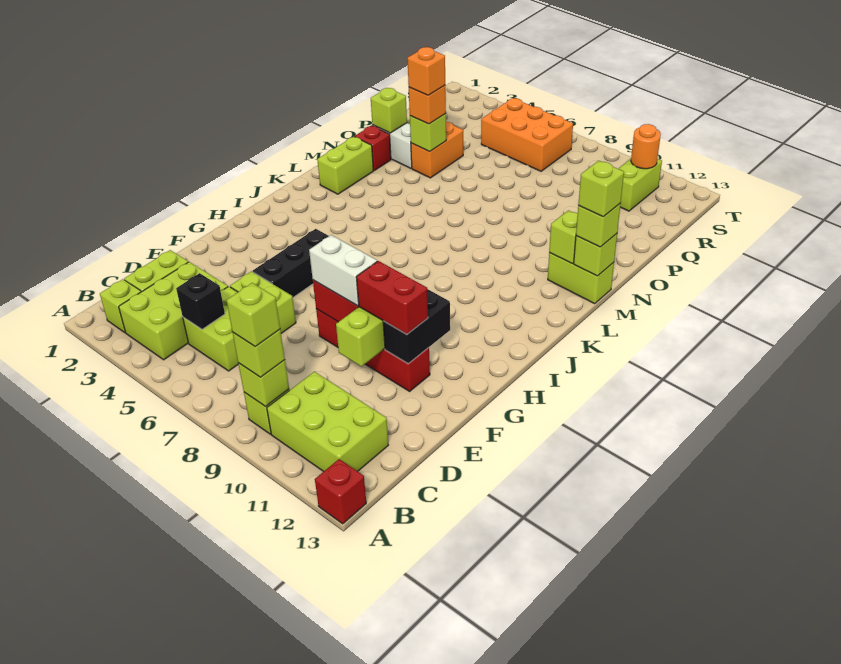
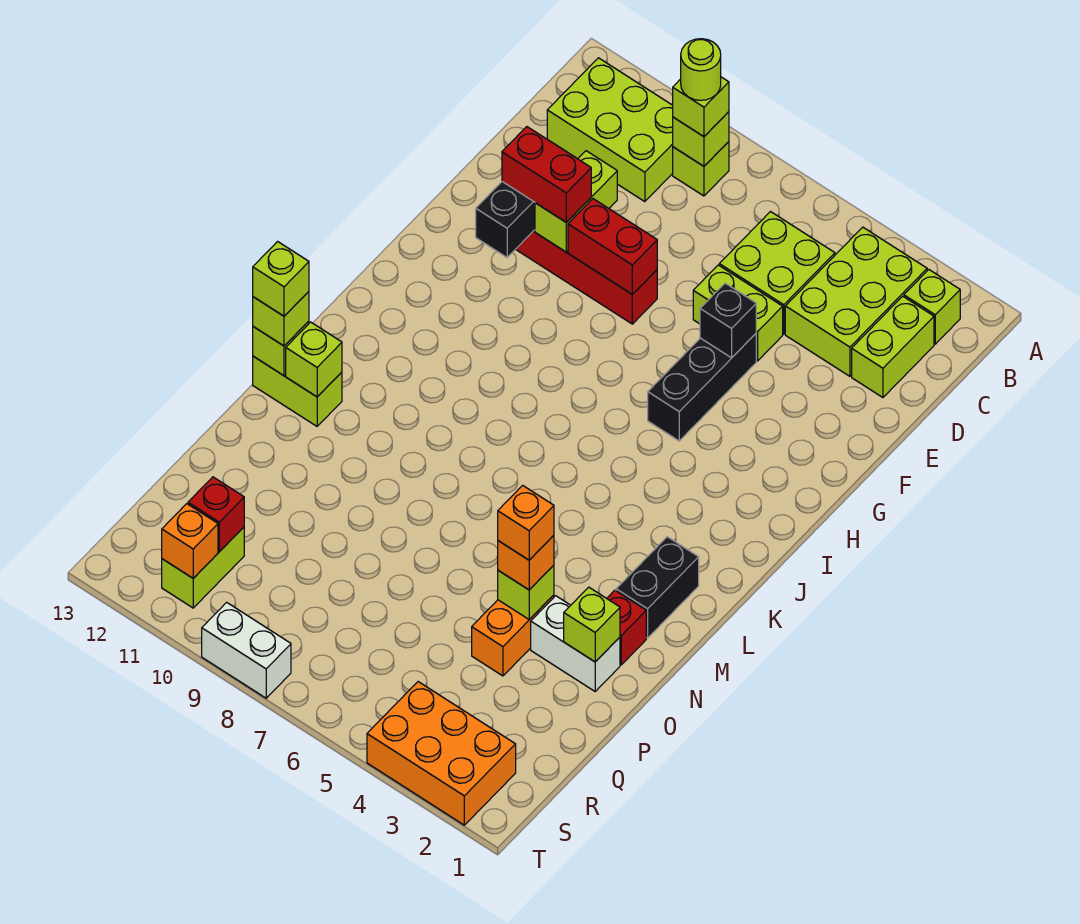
red brick A13 level 1 -> red brick R11 level 2
lime brick B9 level 4 -> lime round brick B9 level 4
black brick C5 level 2 -> black brick F5 level 2
white brick F8:F9 level 3 -> white brick T8:T9 level 1
lime brick L2:M2 level 1 -> black brick L2:M2 level 1
orange brick R5:S7 level 1 -> orange brick S2:T4 level 1
orange round brick S11 level 2 -> orange brick S11 level 2

